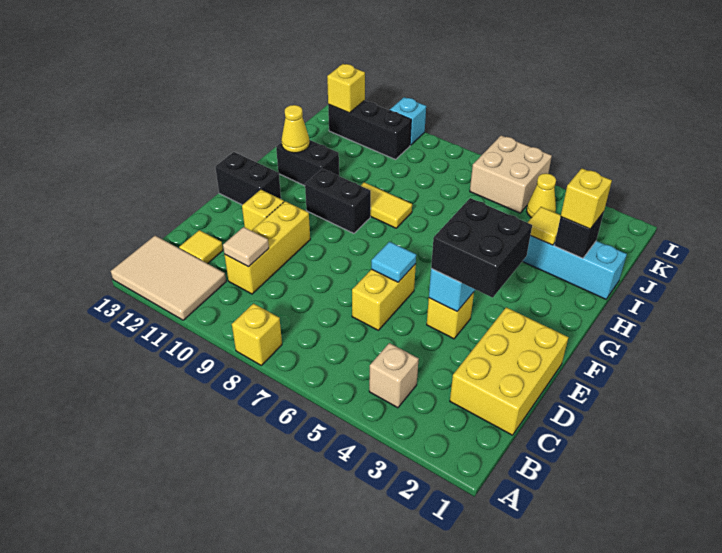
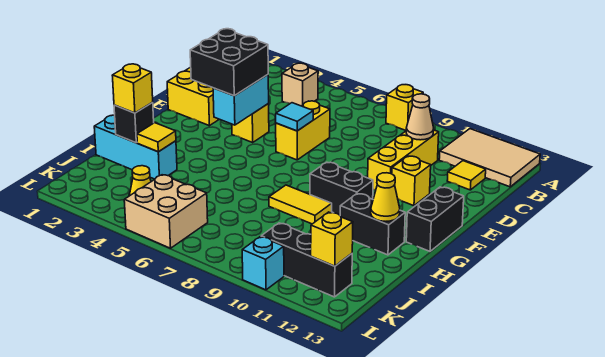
tan tile C10 level 2 -> tan cone C10 level 2
black brick F12:F13 level 1 -> black brick F13:G13 level 1

